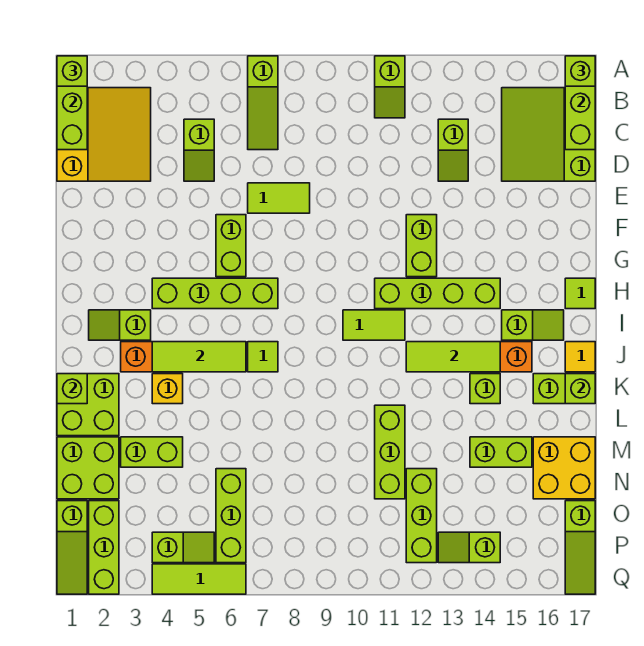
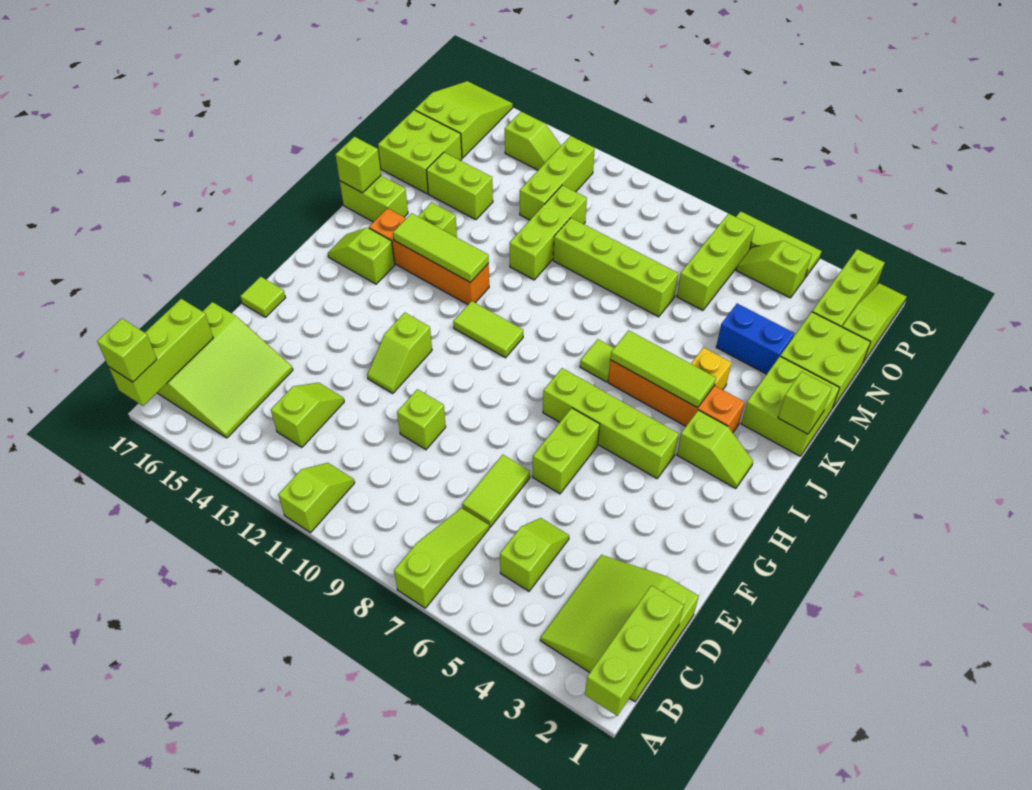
lime brick A1 level 3 -> lime brick E10 level 1
yellow slope B1:D3 level 1 top 1 -> lime slope B1:D3 level 1 top 1
lime tile E7:E8 level 1 -> lime tile D7:E7 level 1
lime brick F12:G12 level 1 -> lime slope F12:G12 level 1 top G
lime brick H11:H14 level 1 -> lime brick M7:M10 level 1
lime tile H17 level 1 -> lime tile F17 level 1
yellow tile J17 level 1 -> none
lime brick M3:M4 level 1 -> blue brick M3:M4 level 1
yellow brick M16:N17 level 1 -> lime brick M16:N17 level 1
lime slope O17:Q17 level 1 top O -> lime slope O16:Q17 level 1 top O

